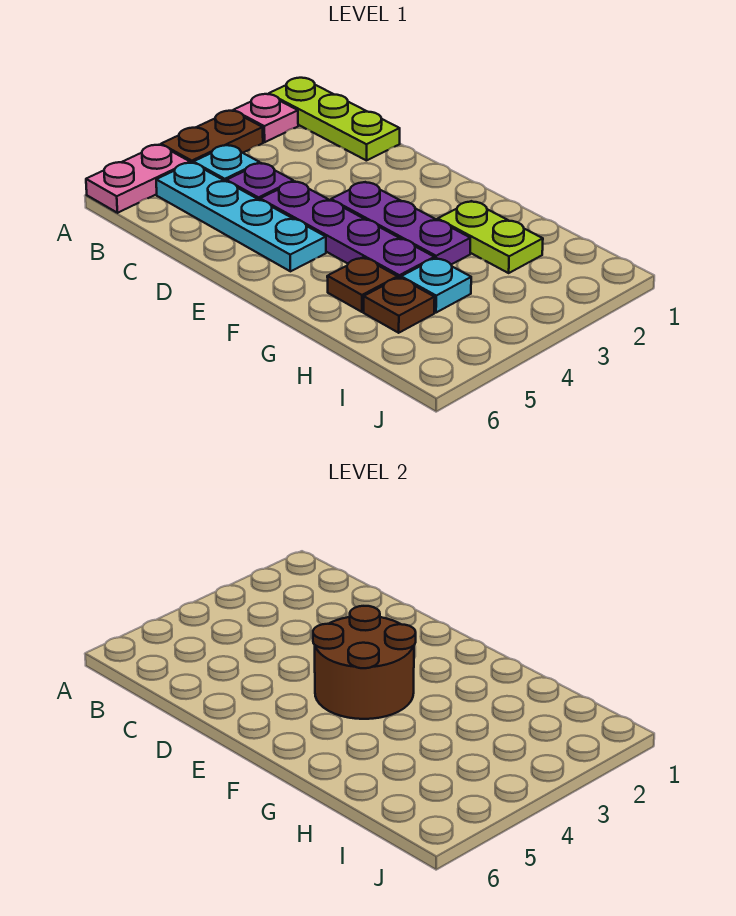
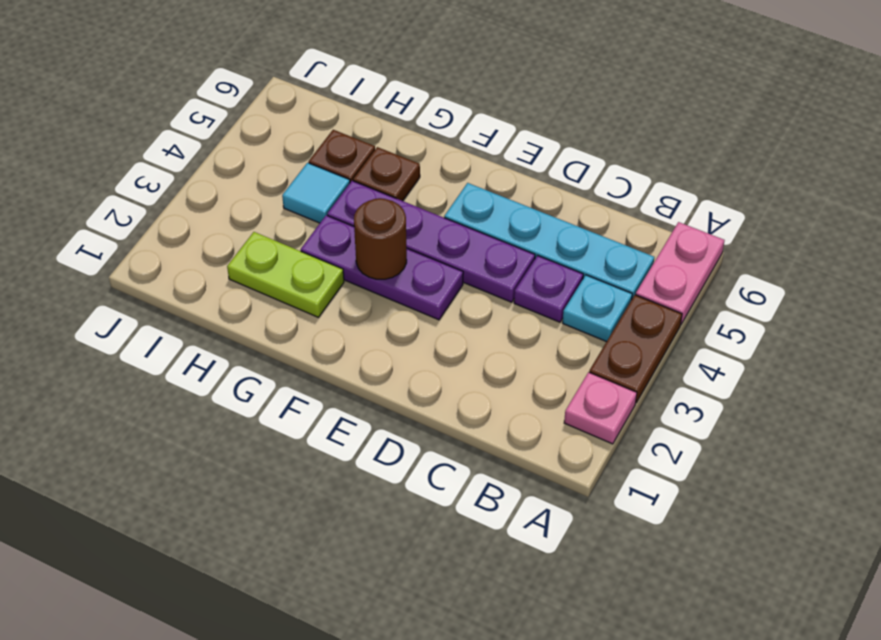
lime plate A1:C1 level 1 -> none
brown round brick E3:F4 level 2 -> brown round brick F3 level 2
cyan plate H4 level 1 -> cyan tile H4 level 1

